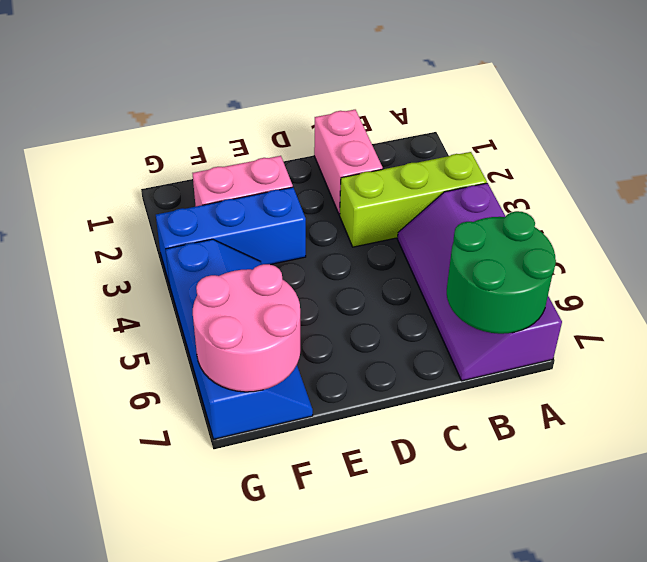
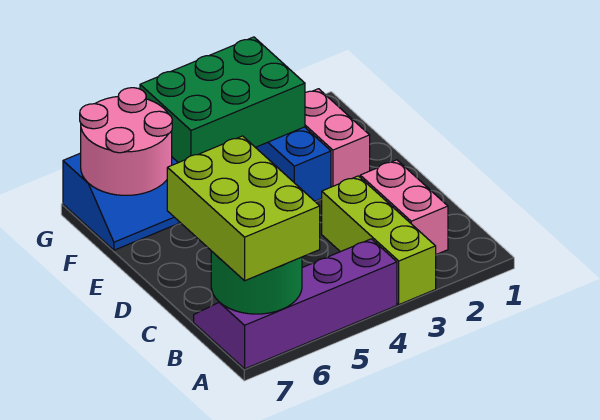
none -> lime brick A6:C7 level 3
pink brick C1:C2 level 1 -> pink brick B2:C2 level 1
none -> green brick F3:G5 level 2

